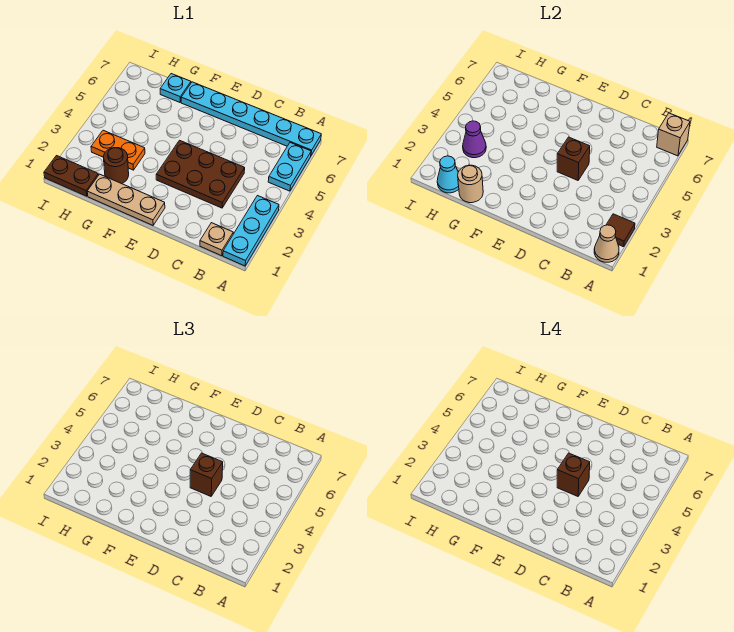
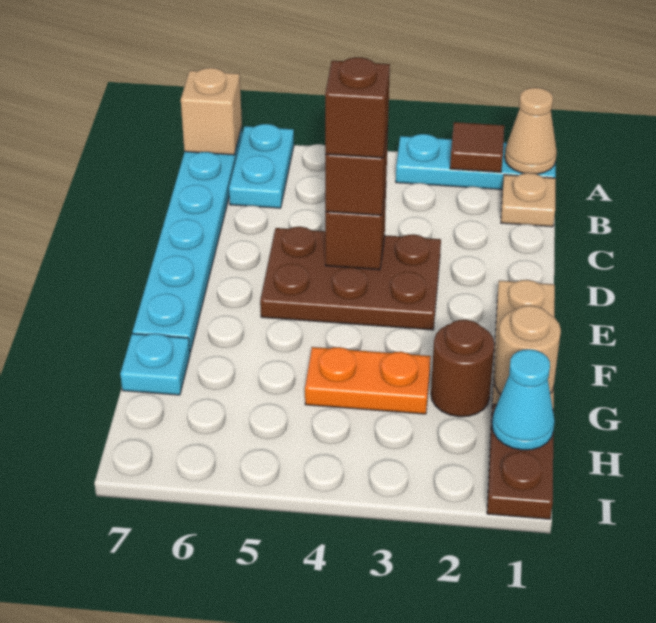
cyan plate A5:A6 level 1 -> cyan plate A6:B6 level 1
brown plate C3:E4 level 1 -> brown plate D3:E5 level 1
orange plate G3:H3 level 1 -> orange plate G3:G4 level 1
purple cone H3 level 2 -> none

